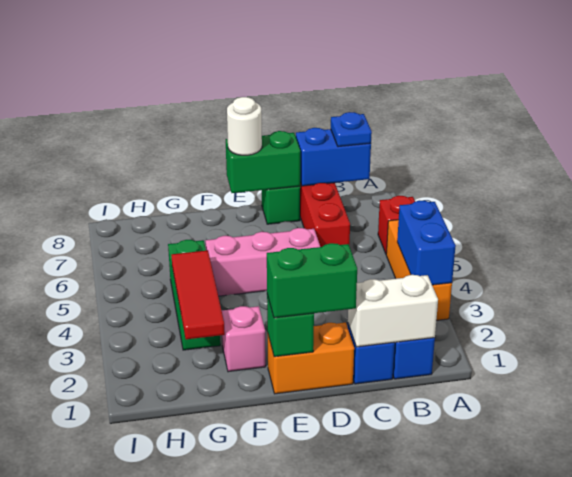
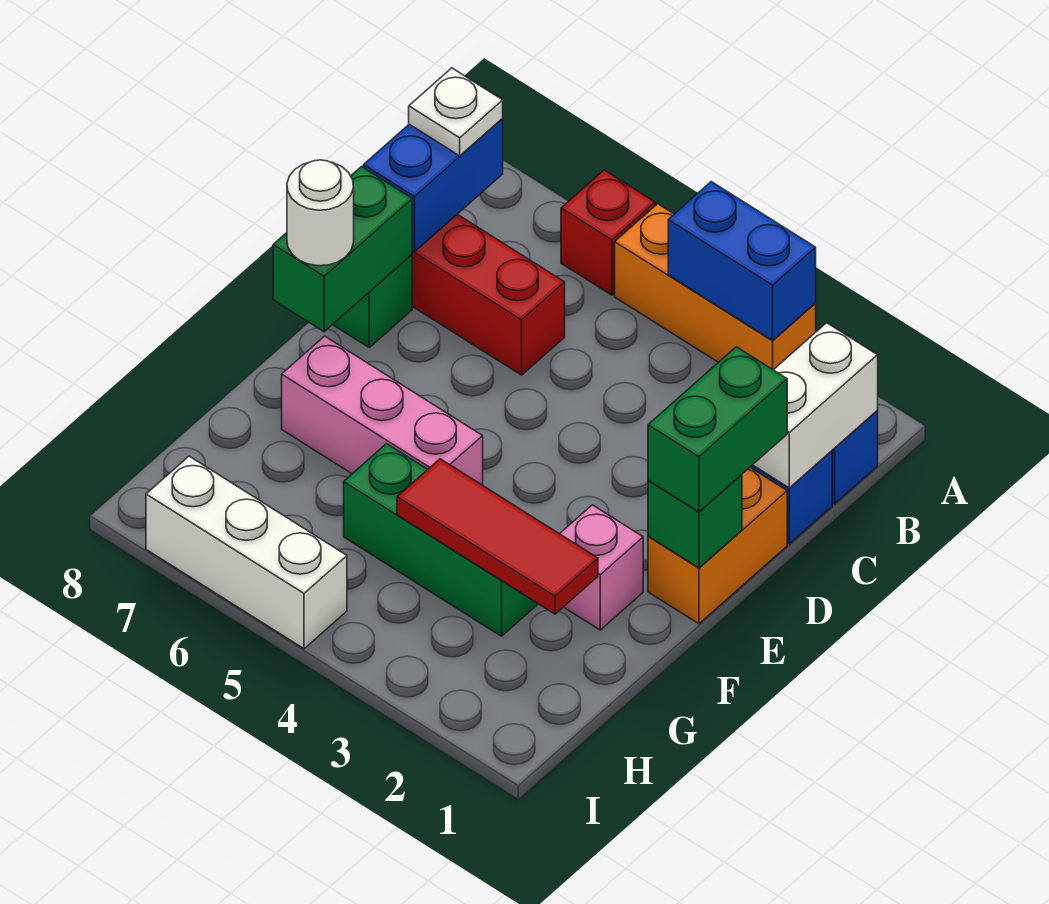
blue plate B8 level 3 -> white plate B8 level 3
pink brick D5:F5 level 1 -> pink brick F5:F7 level 1
none -> white brick I5:I7 level 1

